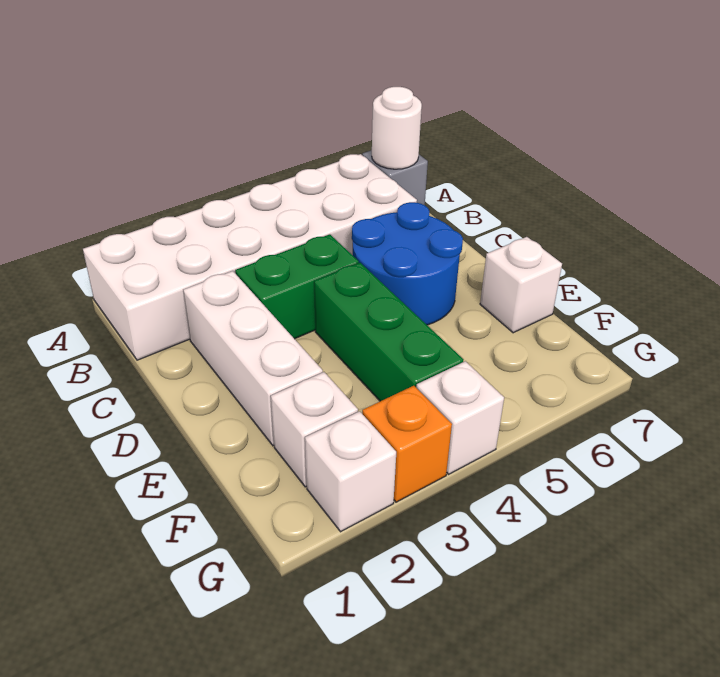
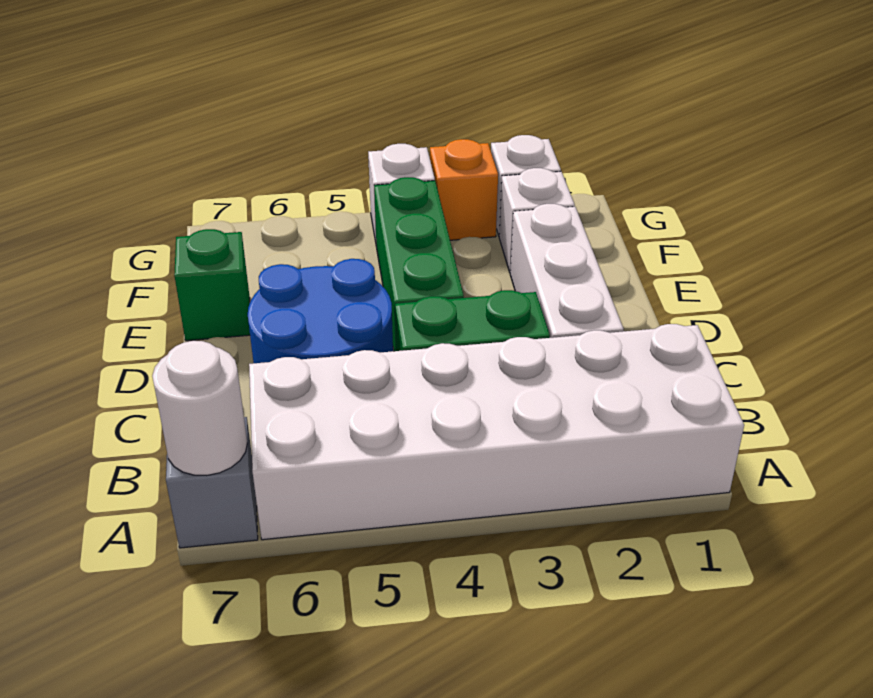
white brick E7 level 1 -> green brick E7 level 1

